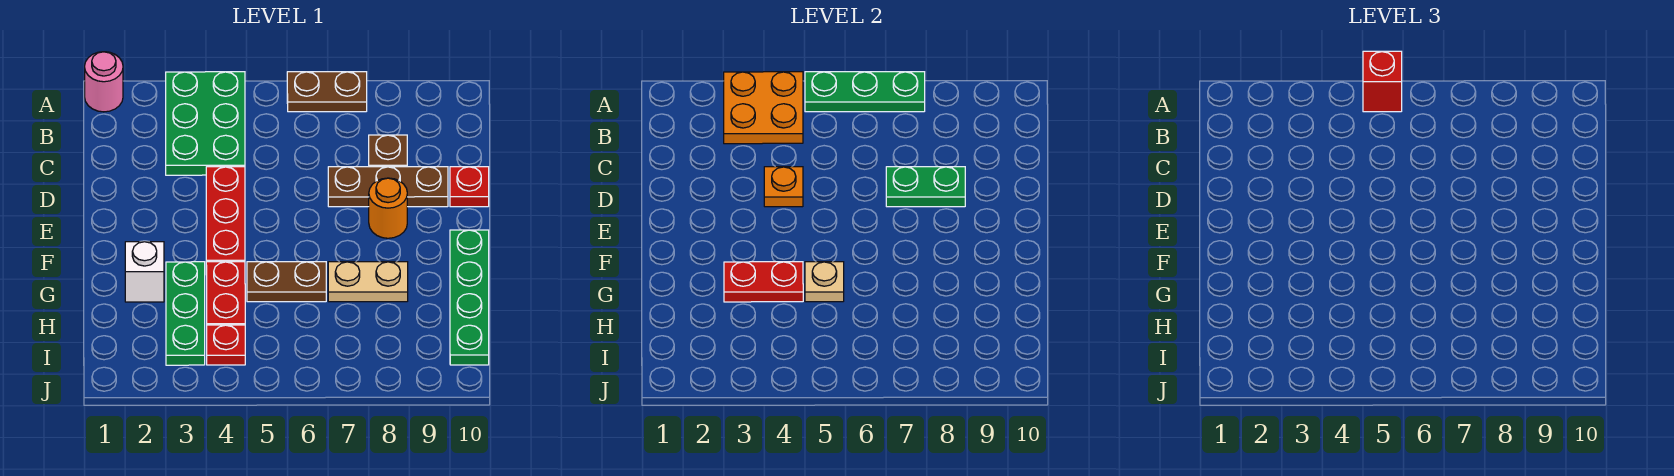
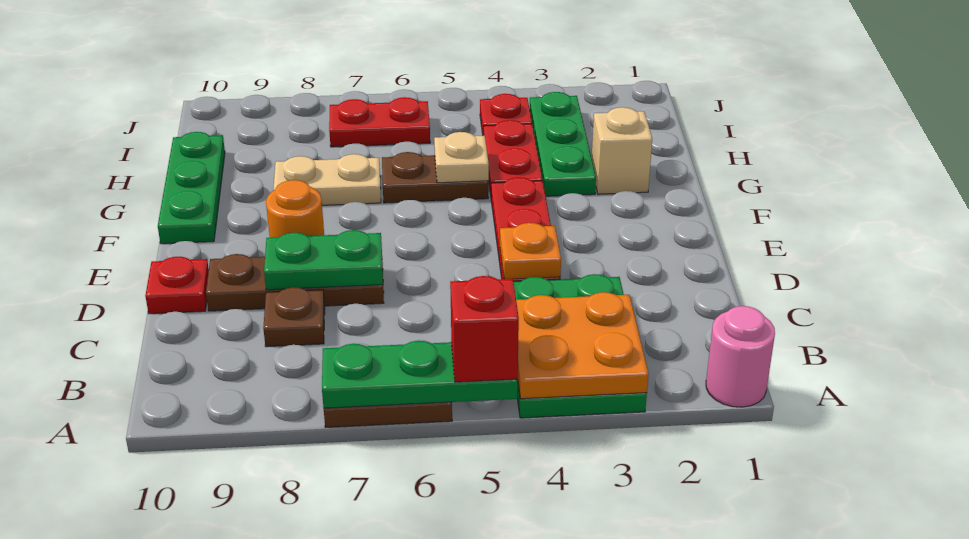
green plate F10:I10 level 1 -> green plate F10:H10 level 1
white brick G2 level 1 -> tan brick G2 level 1
red plate G3:G4 level 2 -> red plate I6:I7 level 1

